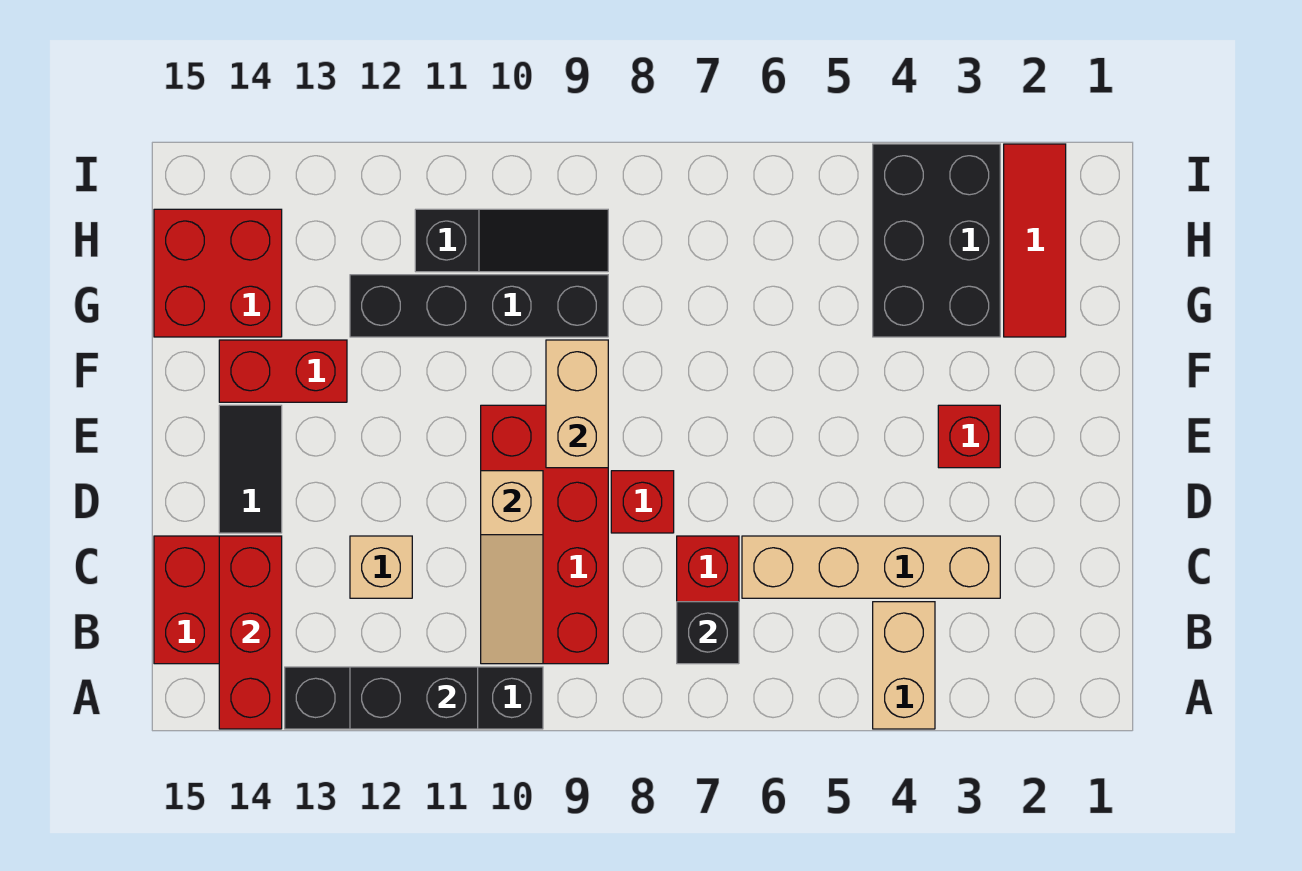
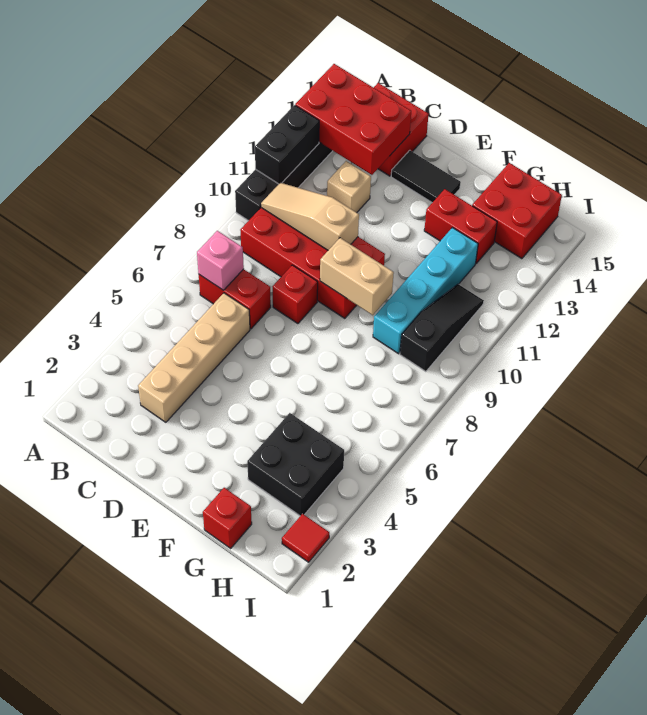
tan brick A4:B4 level 1 -> none
red brick A14:C14 level 2 -> red brick A13:C14 level 2
black brick B7 level 2 -> pink brick B7 level 2
red brick E3 level 1 -> red brick G1 level 1
red brick F13:F14 level 1 -> red brick F13:G13 level 1
red tile G2:I2 level 1 -> red tile I2 level 1
black brick G3:I4 level 1 -> black brick G3:H4 level 1
black brick G9:G12 level 1 -> cyan brick G9:G12 level 1
black slope H9:H11 level 1 top 11 -> black slope H9:H11 level 1 top 9

